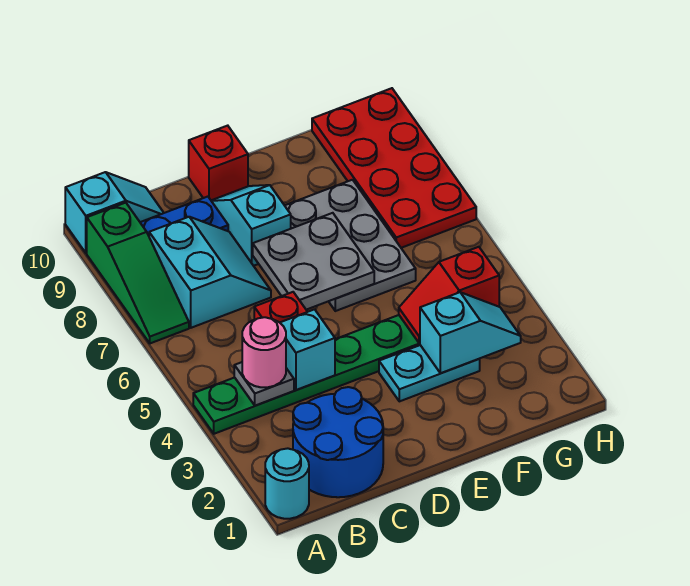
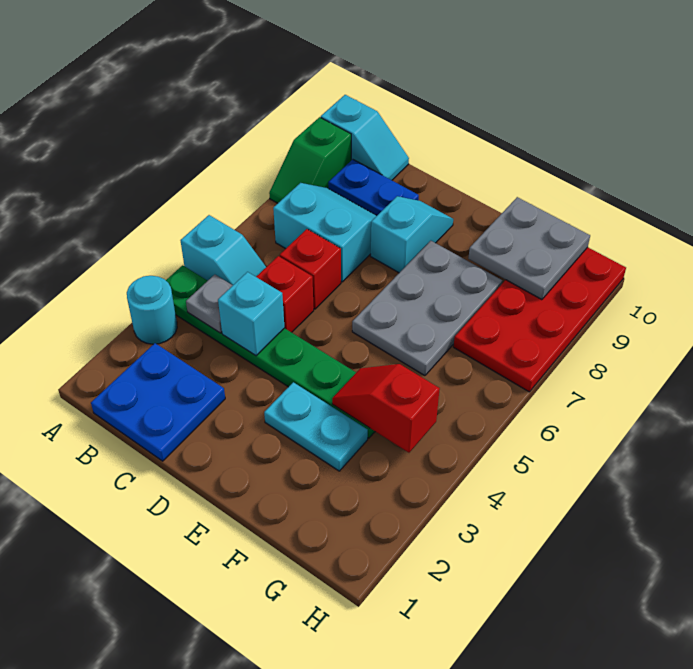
cyan round brick A1 level 1 -> cyan round brick A3 level 1
green slope A7:A9 level 1 top 9 -> green slope A8:A9 level 1 top 9
blue round brick B1:C2 level 1 -> blue plate B1:C2 level 1
pink round brick B4 level 3 -> none
cyan slope B7:C8 level 1 top B -> cyan slope B7:C8 level 1 top 7
grey plate D6:E7 level 2 -> grey plate F9:G10 level 2
red brick D10 level 1 -> red brick C6 level 1
cyan slope F3:G3 level 2 top F -> cyan slope A5:B5 level 1 top A

